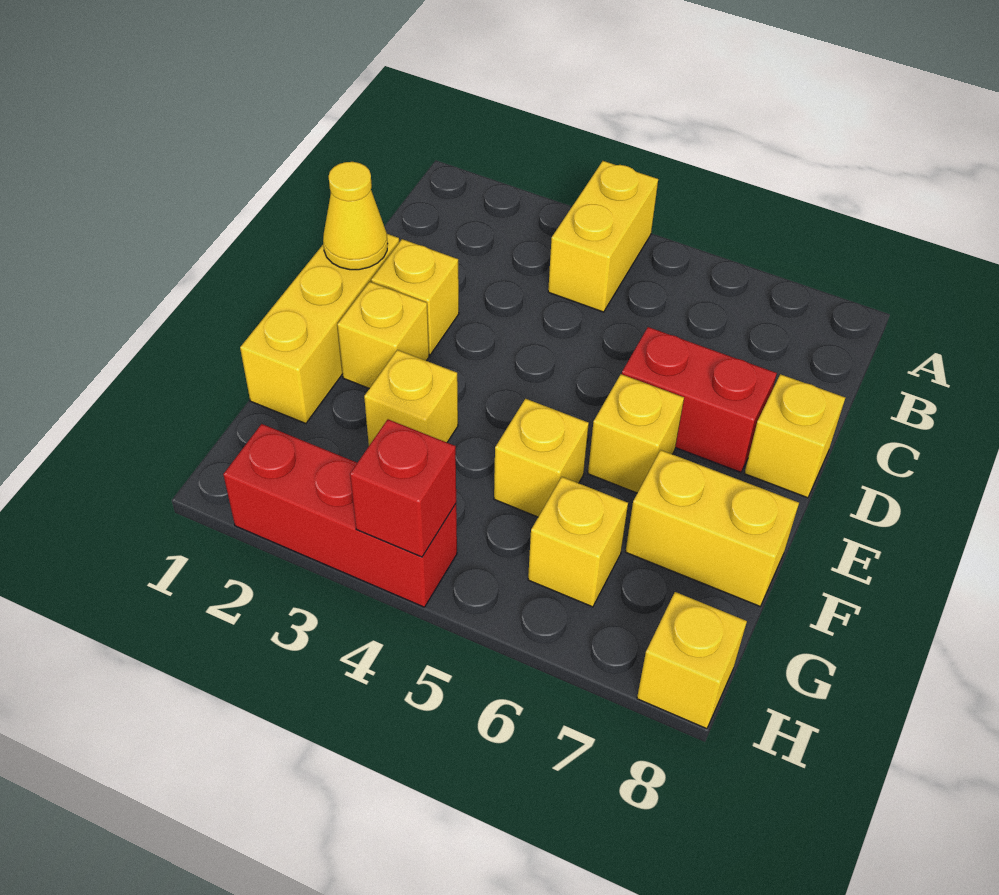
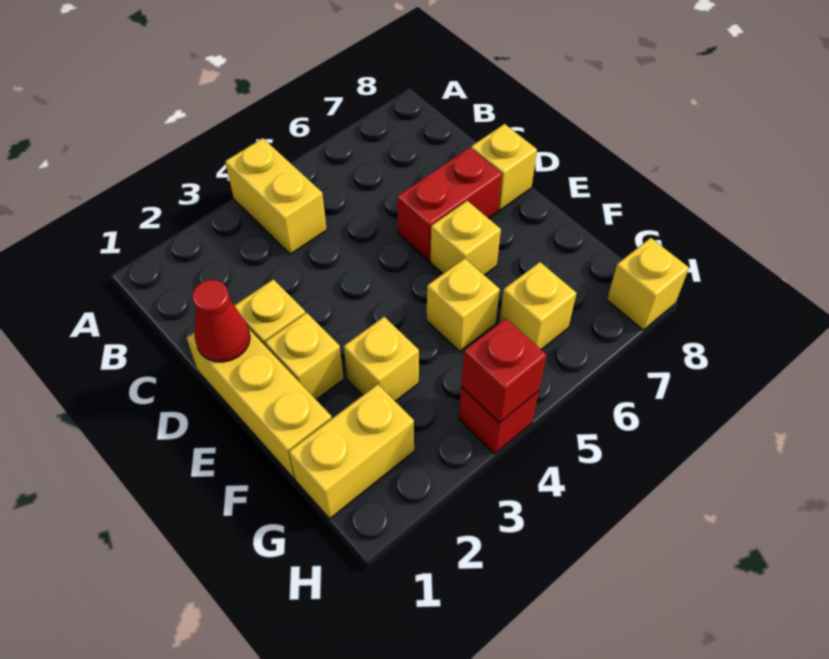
yellow cone D1 level 2 -> red cone D1 level 2
yellow brick F7:F8 level 1 -> yellow brick G1:G2 level 1
red brick H2:H4 level 1 -> red brick H4 level 1

